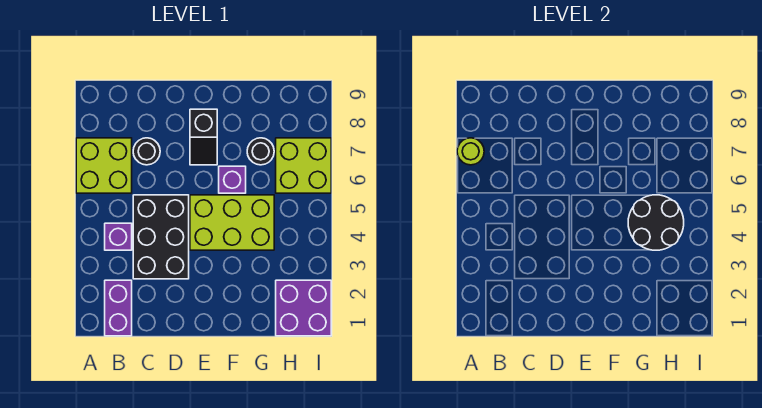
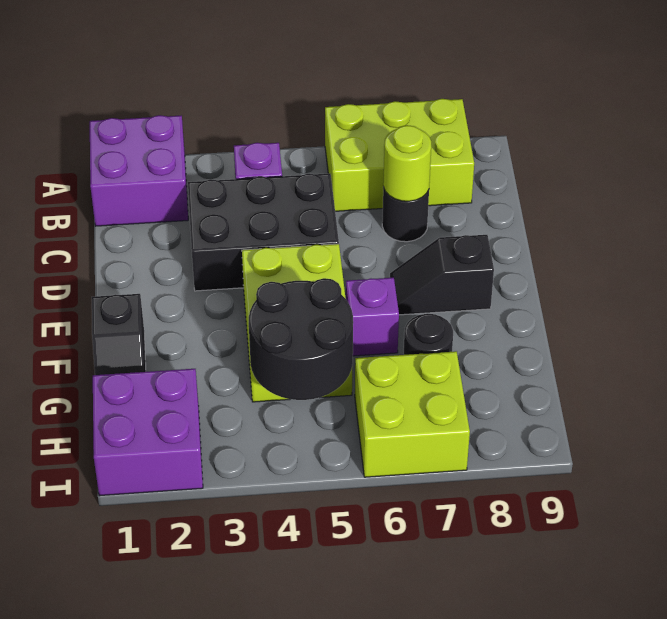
lime brick A6:B7 level 1 -> lime brick A6:B8 level 1
lime round brick A7 level 2 -> lime round brick C7 level 2
purple brick B1:B2 level 1 -> purple brick A1:B2 level 1
none -> black slope F1:G1 level 1 top F

